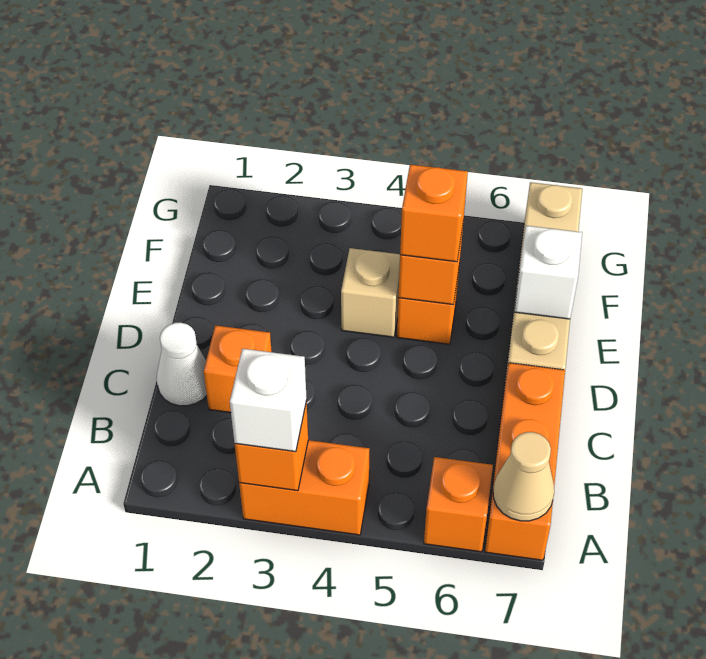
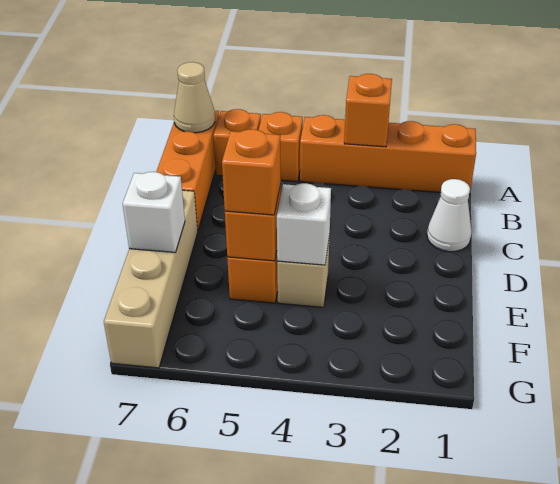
orange brick A3:A4 level 1 -> orange brick A1:A4 level 1
white brick A3 level 3 -> white brick E4 level 2
orange brick C2 level 1 -> orange brick A5 level 1

